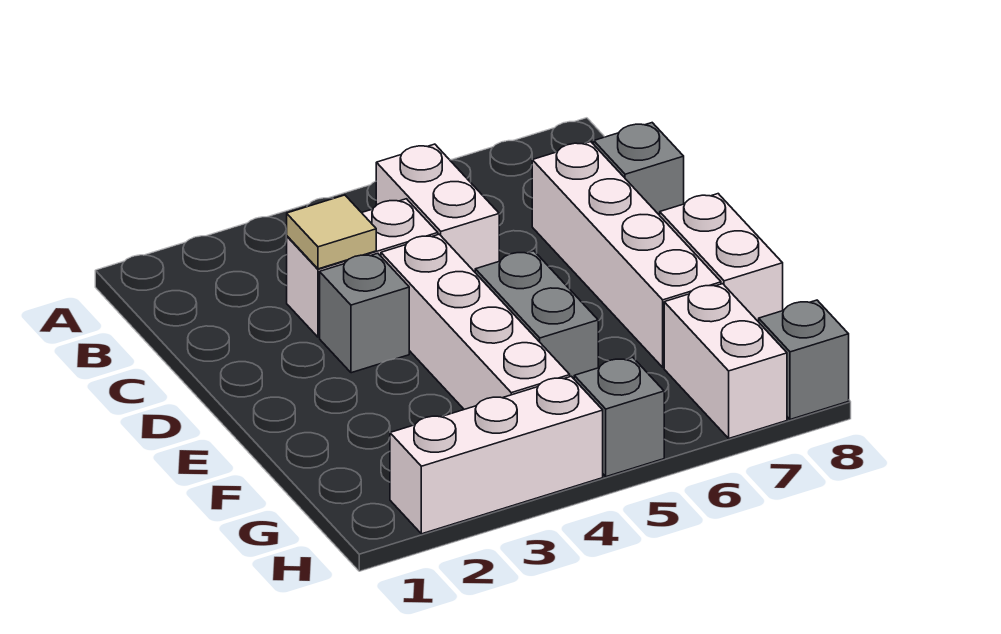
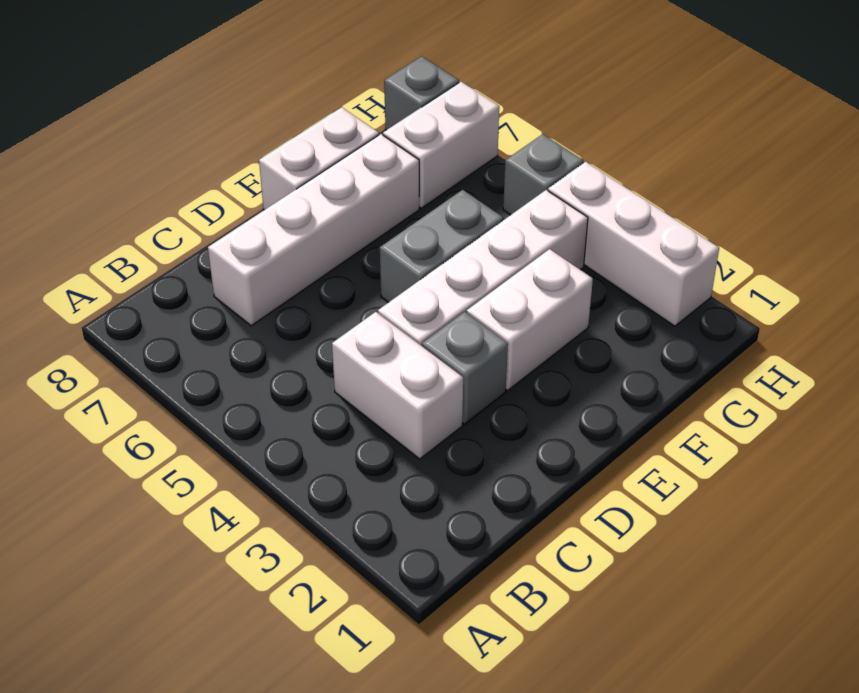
white brick B5:C5 level 1 -> white brick E3:F3 level 1
tan tile C3 level 2 -> none
grey brick C8 level 1 -> none

